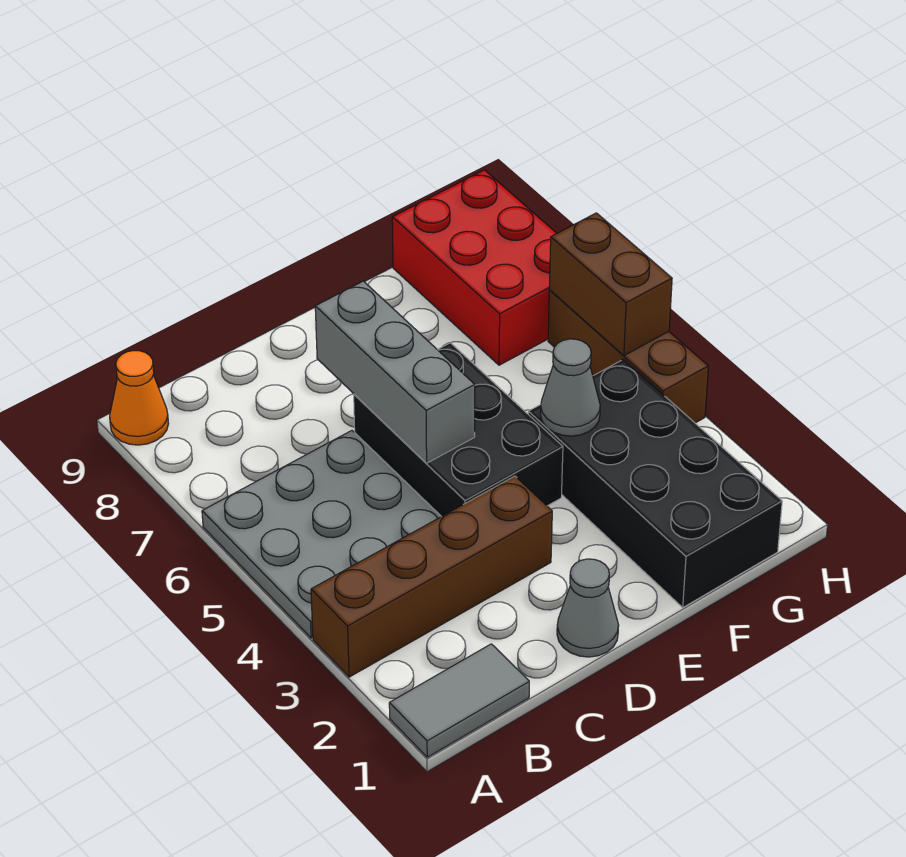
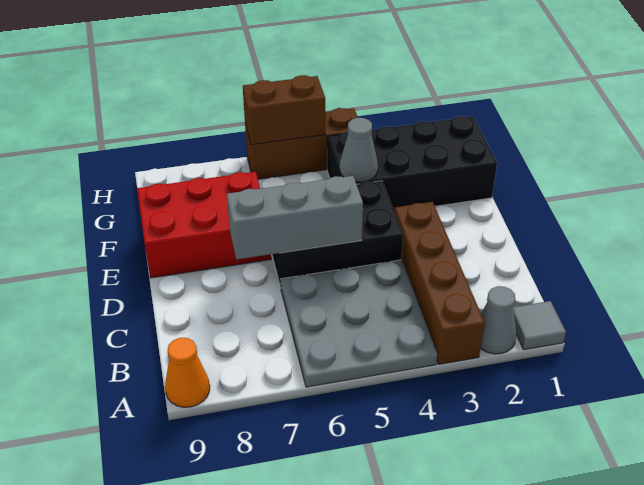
grey tile A1:B1 level 1 -> grey tile A1 level 1
grey cone D1 level 1 -> grey cone A2 level 1
red brick G7:H9 level 1 -> red brick E7:F9 level 1

